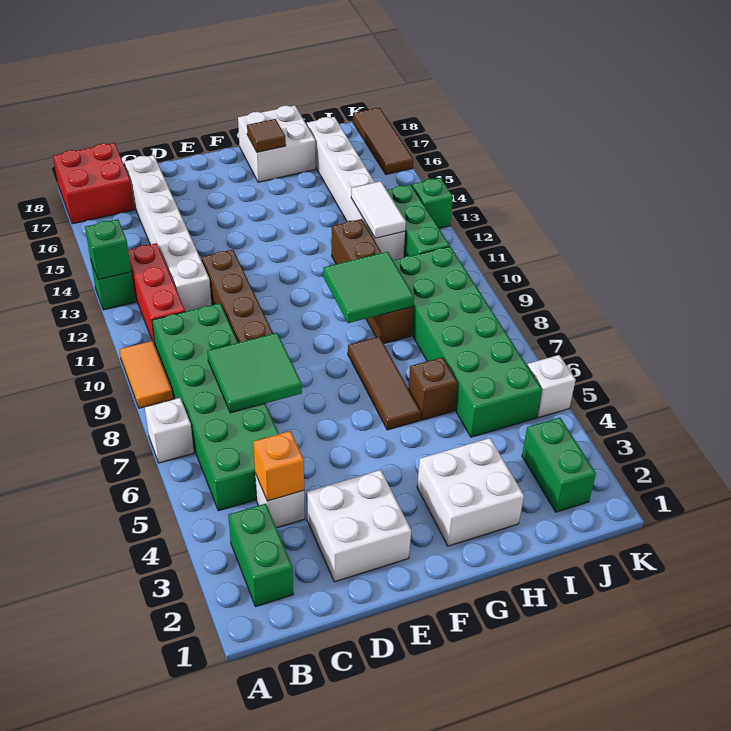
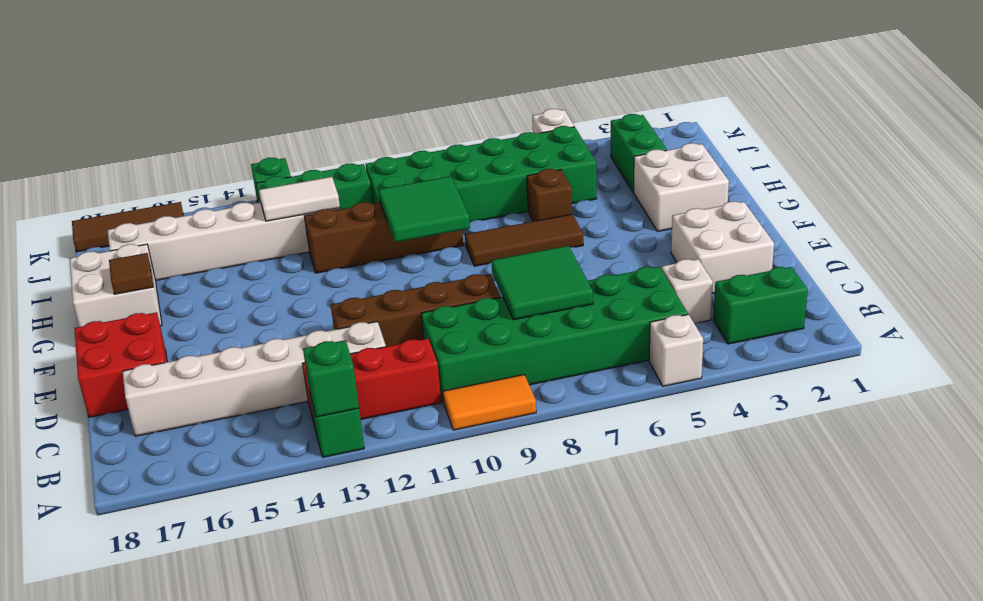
white brick A7 level 1 -> white brick A5 level 1
red brick A17:B18 level 1 -> red brick D17:E18 level 1
orange brick C4 level 2 -> none
green brick J2:J3 level 1 -> green brick I3:J3 level 1

